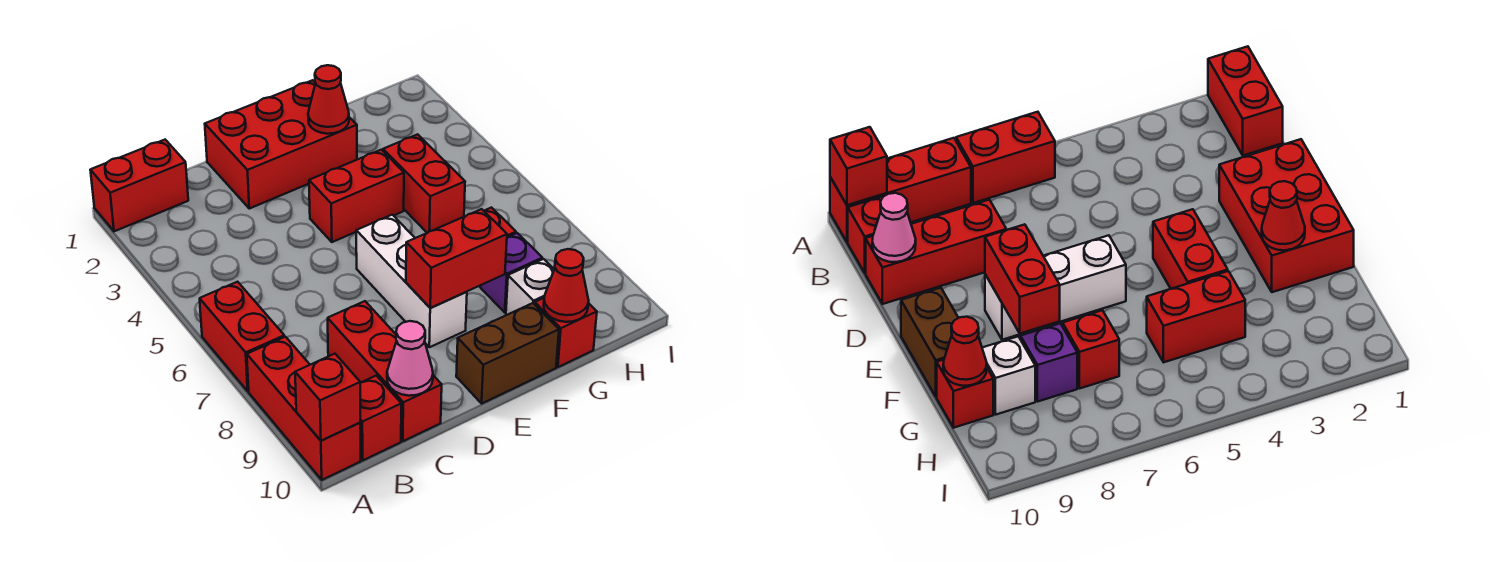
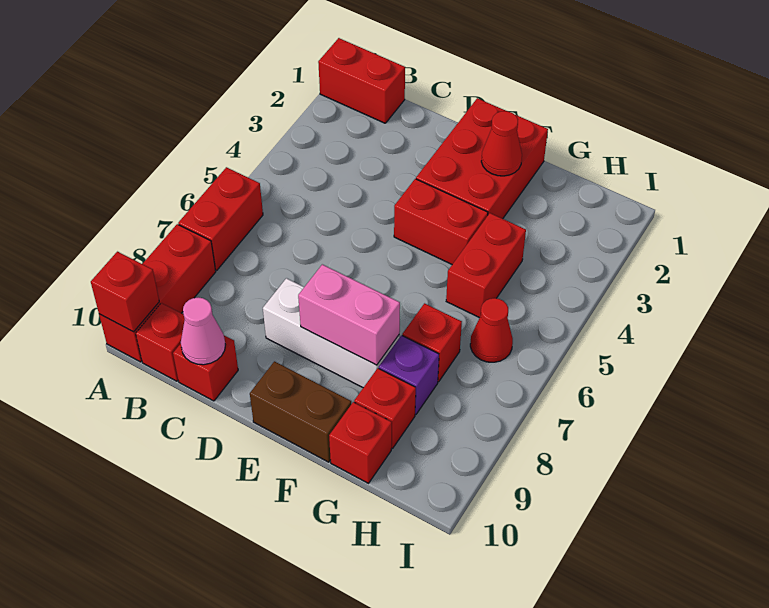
red brick C8:C10 level 1 -> red brick C10 level 1
red brick D1:F2 level 1 -> red brick E1:F3 level 1
white brick E6:E8 level 1 -> white brick D8:F8 level 1
red brick E8:F8 level 2 -> pink brick E8:F8 level 2
white brick G9 level 1 -> red brick G9 level 1
red cone G10 level 2 -> red cone H6 level 1

